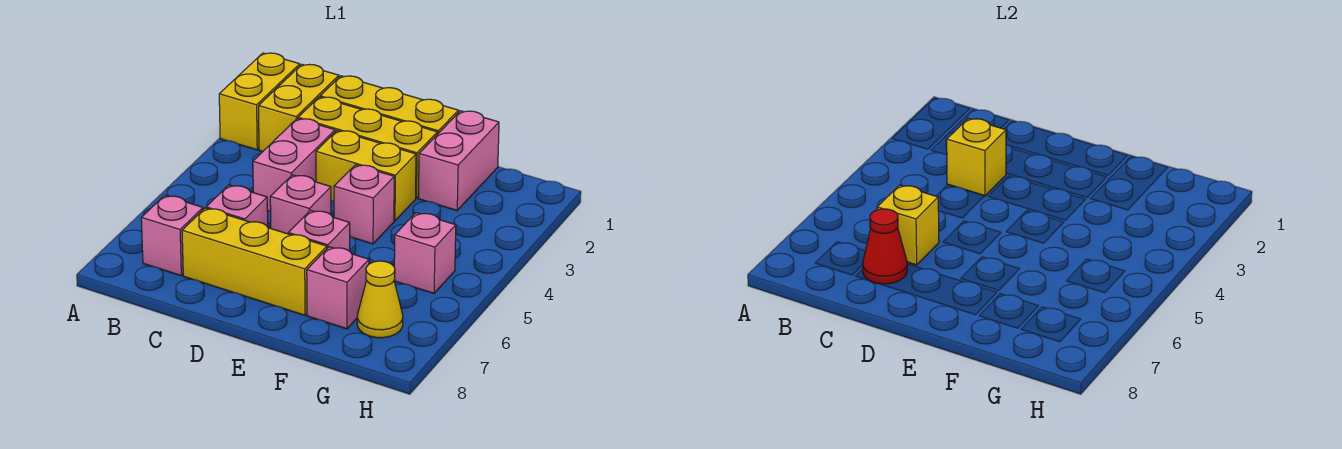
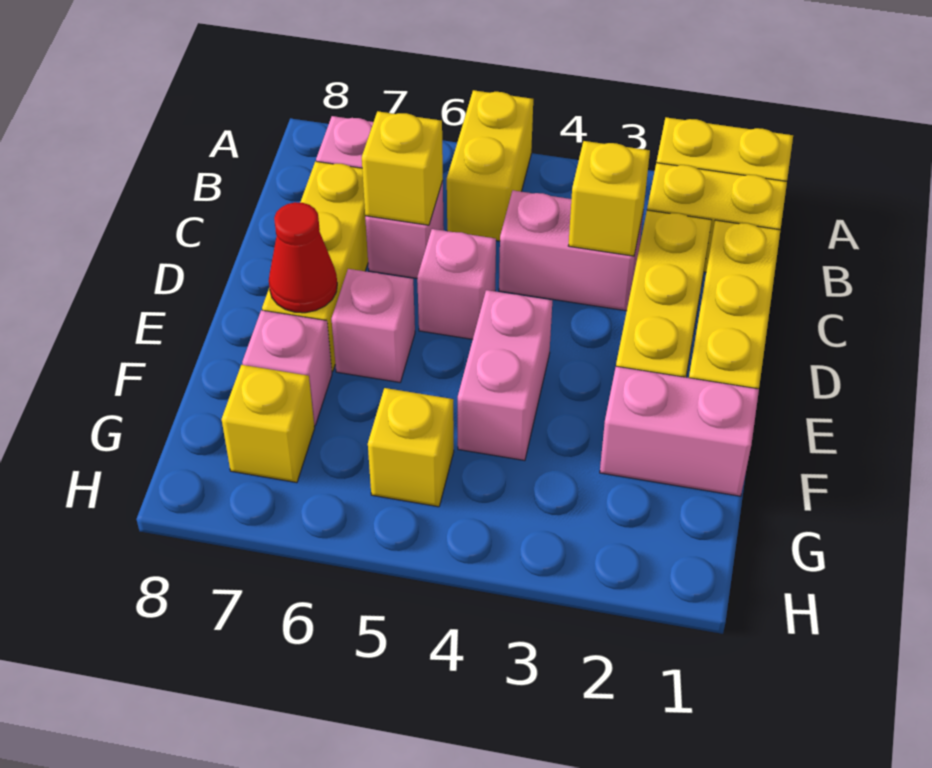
red cone C7 level 2 -> red cone E7 level 2
yellow brick D3:E3 level 1 -> yellow brick A5:B5 level 1
pink brick E4 level 1 -> pink brick E4:F4 level 1
pink brick G5 level 1 -> yellow brick G5 level 1
yellow cone G7 level 1 -> yellow brick G7 level 1

